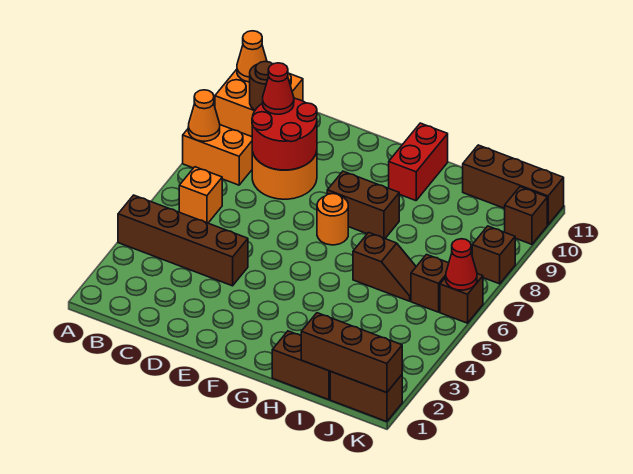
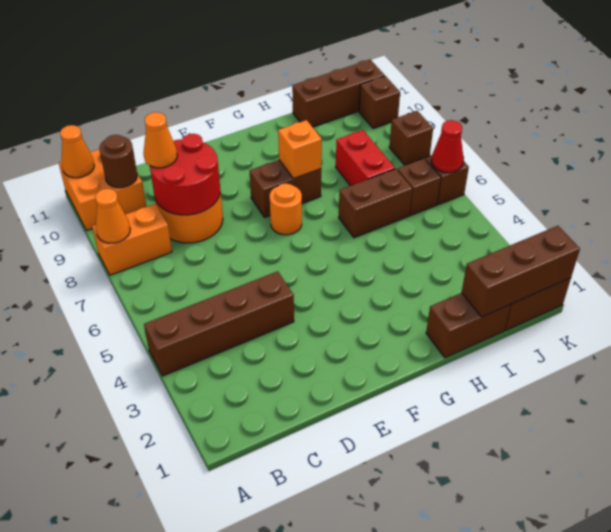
orange brick B6 level 1 -> orange brick G8 level 2
red cone C9 level 3 -> orange cone C9 level 3
red brick G10:G11 level 1 -> red brick I7:I8 level 1
brown slope H6:I6 level 1 top H -> brown brick H6:I6 level 1

